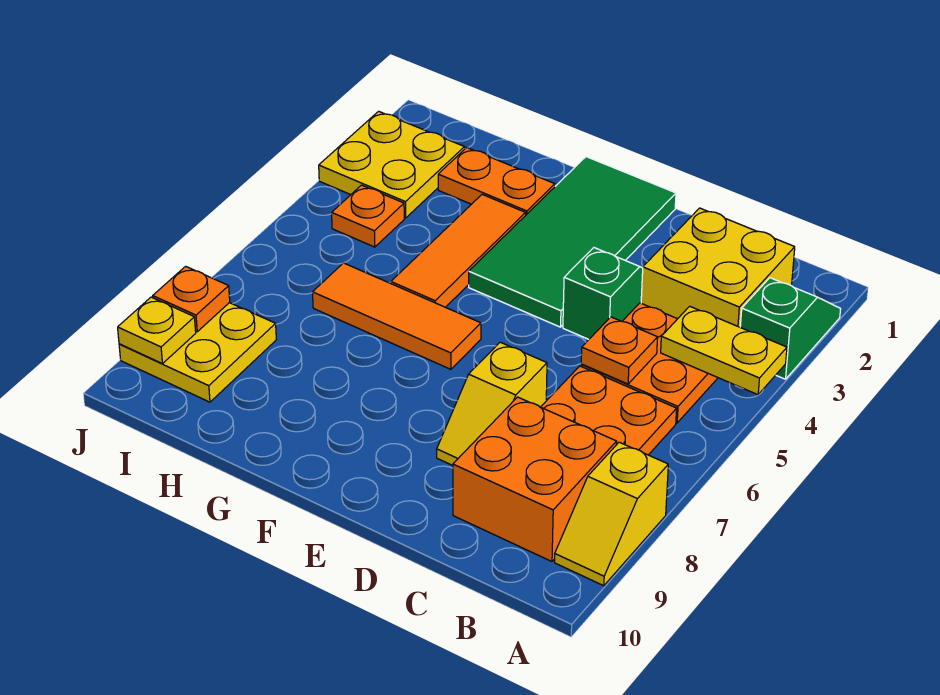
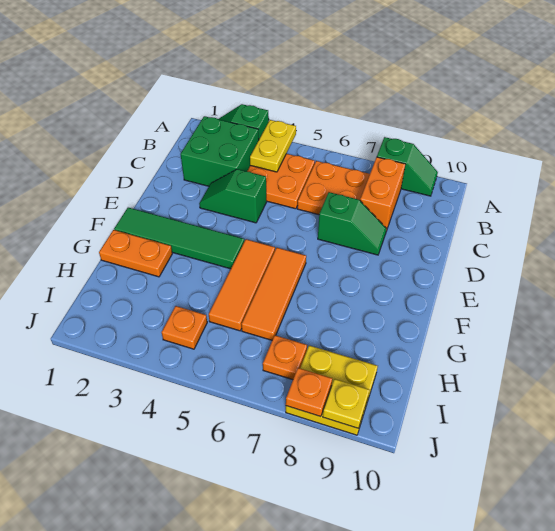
yellow slope A8:A9 level 1 top 8 -> green slope A8:A9 level 1 top 8
yellow brick B2:C3 level 1 -> green brick B2:C3 level 1
orange brick B8:C9 level 1 -> orange brick B8:C8 level 1
orange plate C5 level 2 -> orange plate I7 level 1
yellow slope D7:D8 level 1 top 7 -> green slope D7:D8 level 1 top 7
green tile E1:F4 level 1 -> green tile F1:F4 level 1
orange plate G2:H2 level 1 -> orange plate G1:G2 level 1
orange tile G3:G5 level 1 -> orange tile F5:H5 level 1
yellow plate I2:J3 level 1 -> none

